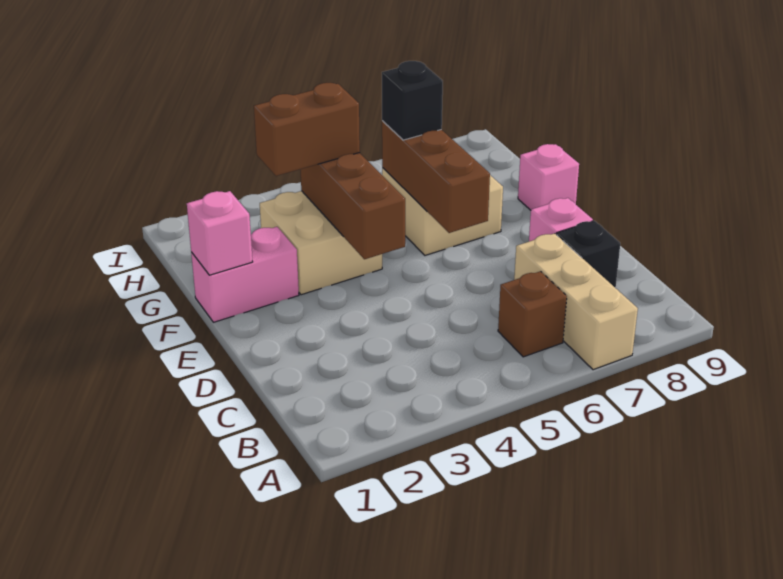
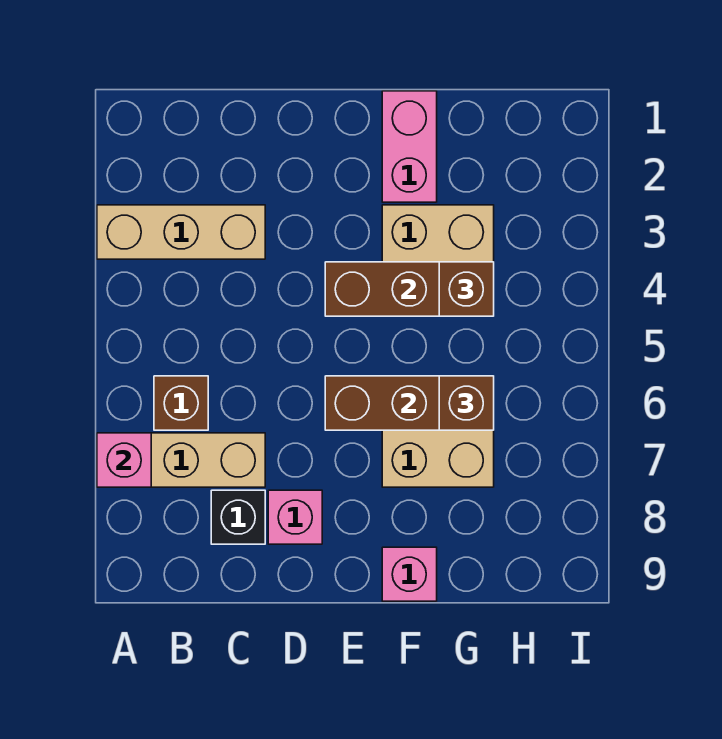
none -> tan brick A3:C3 level 1
pink brick F1 level 2 -> pink brick A7 level 2
brown brick G3:G4 level 3 -> brown brick G4 level 3
black brick G6 level 3 -> brown brick G6 level 3

